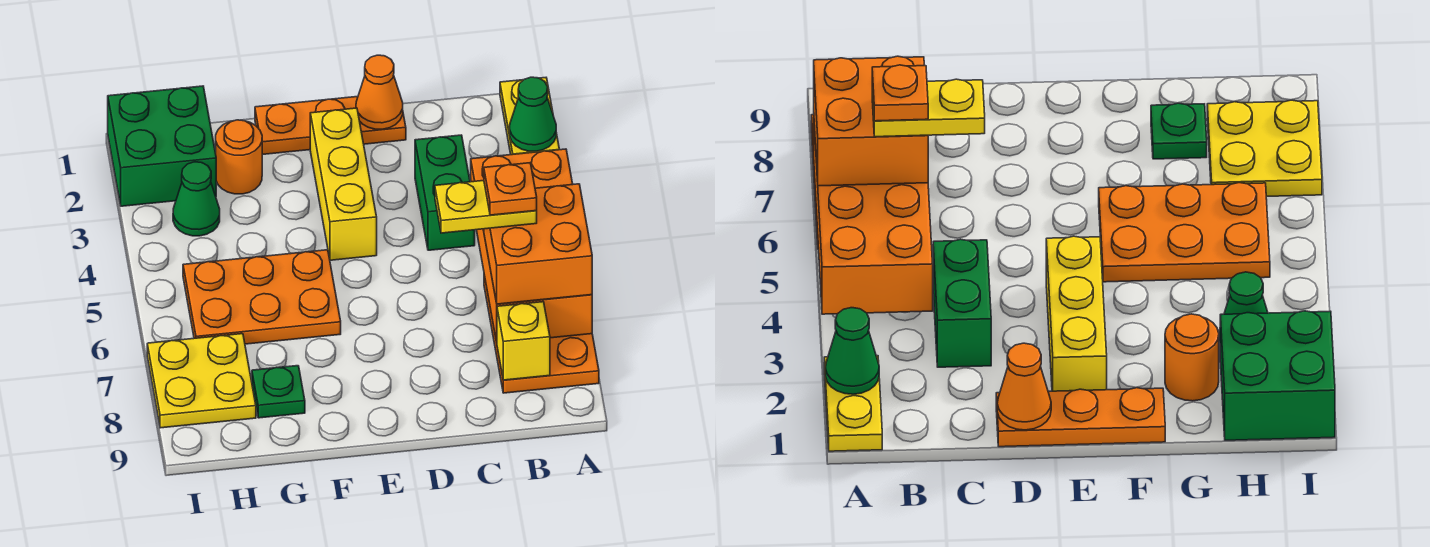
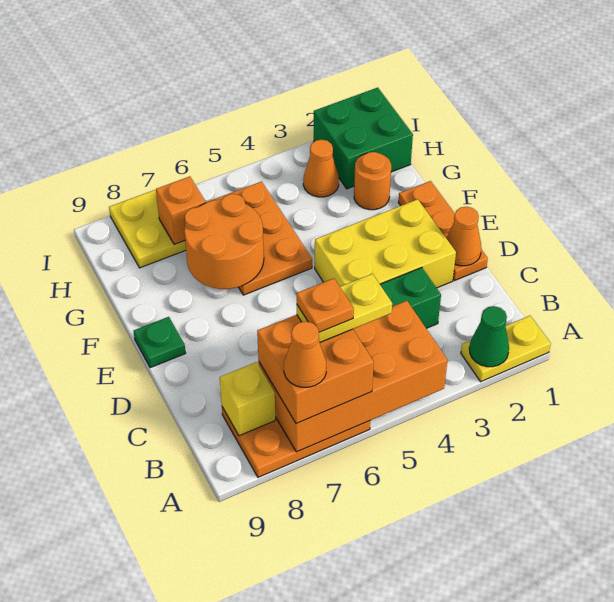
none -> orange cone A7 level 4
yellow plate B6:C6 level 4 -> yellow plate B5:B6 level 4
yellow brick E2:E4 level 1 -> yellow brick D2:E4 level 1
none -> orange round brick F6:G7 level 2
green plate G8 level 1 -> green plate E9 level 1
green cone H3 level 1 -> orange cone H3 level 1
none -> orange brick H7 level 2

